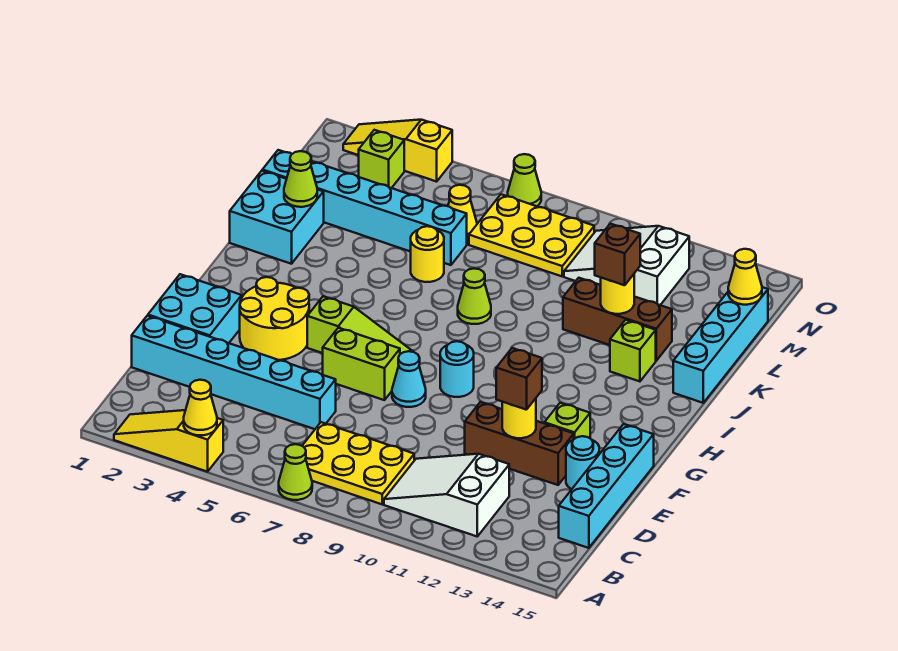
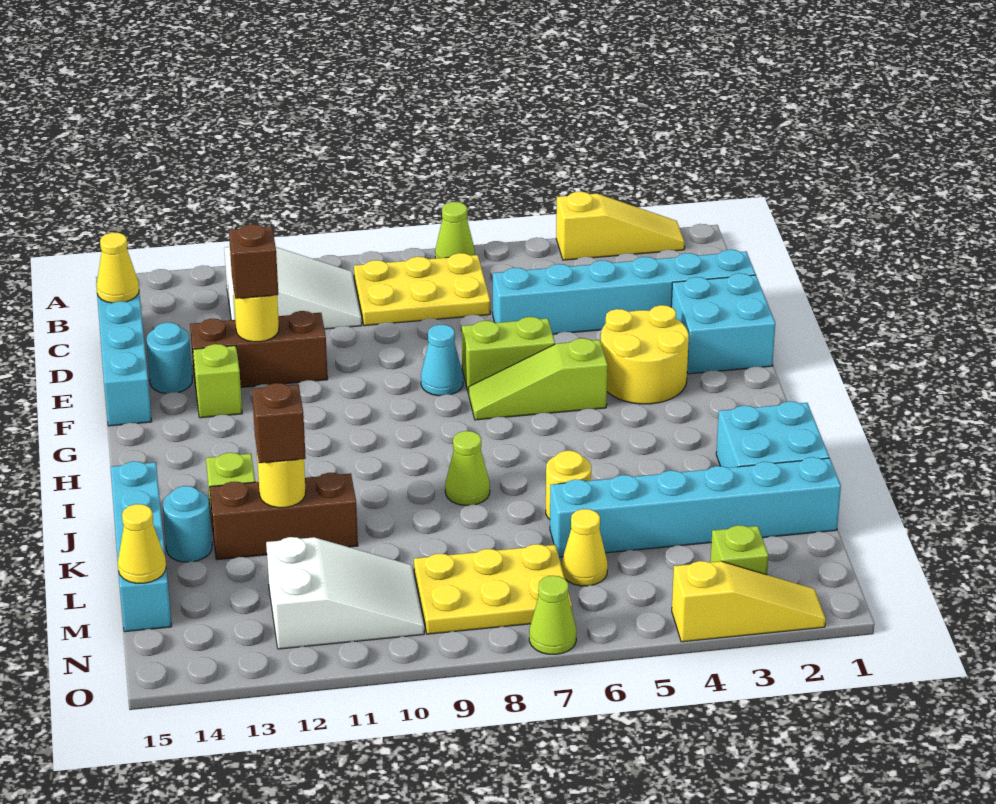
yellow cone A4 level 2 -> yellow cone C15 level 2
cyan round brick G9 level 1 -> cyan round brick K14 level 1
lime cone K2 level 2 -> none

